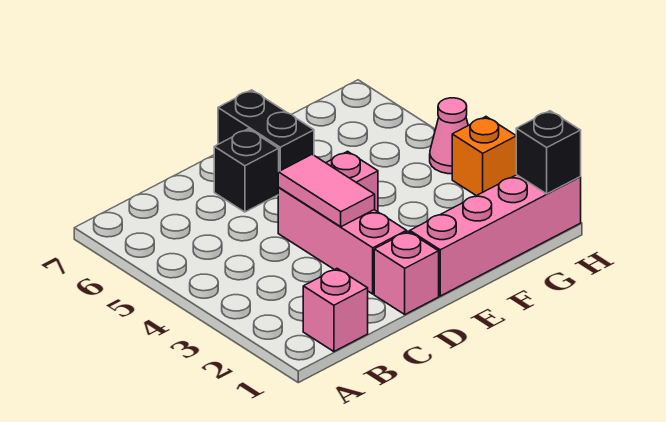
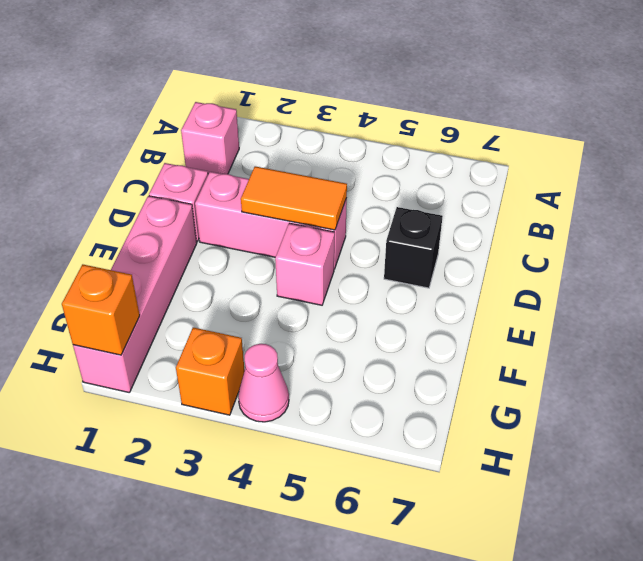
pink tile D3:D4 level 2 -> orange tile D3:D4 level 2
black brick E6:E7 level 1 -> none
black brick H1 level 2 -> orange brick H1 level 2

